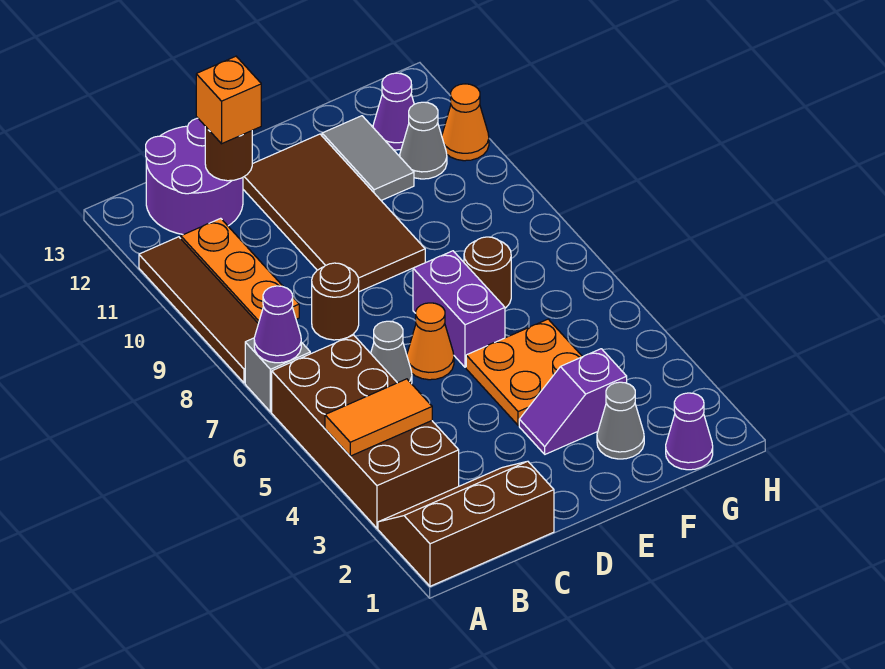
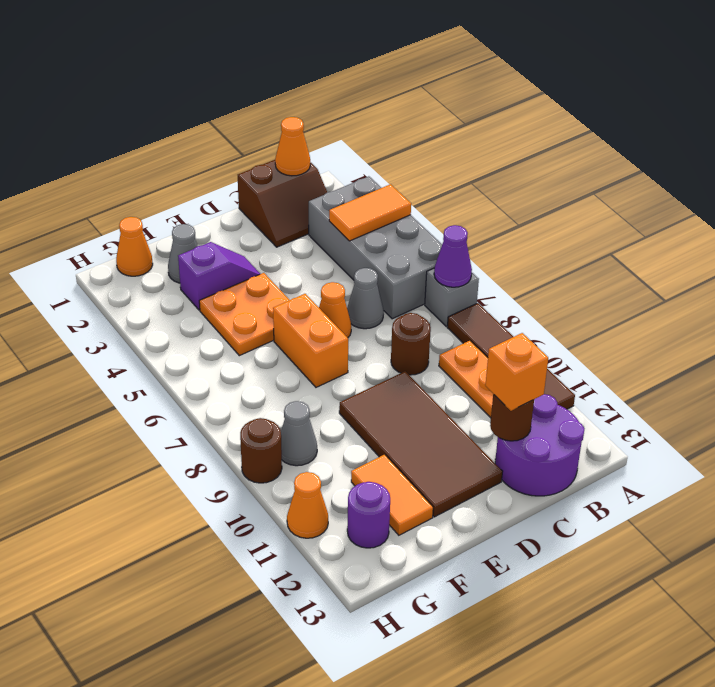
brown slope A1:C2 level 1 top 1 -> brown slope B1:C2 level 1 top 1
brown brick A3:B6 level 1 -> grey brick A3:B6 level 1
none -> orange cone B1 level 2
purple brick E6:E7 level 1 -> orange brick E6:E7 level 1
brown round brick F7 level 1 -> brown round brick H9 level 1
grey tile F11:F12 level 1 -> orange tile F11:F12 level 1
purple cone G1 level 1 -> orange cone G1 level 1
grey cone G11 level 1 -> grey cone G9 level 1
purple cone G12 level 1 -> purple round brick G12 level 1

